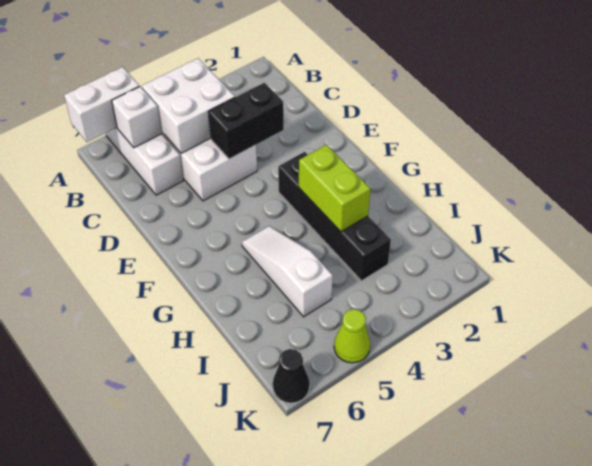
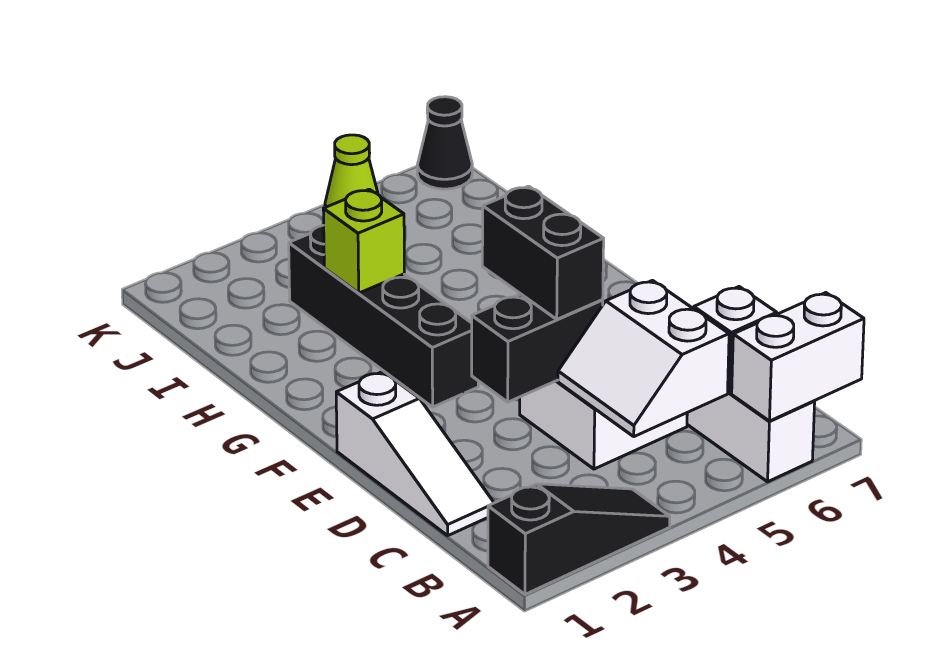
none -> black slope A1:A3 level 1 top 1
white brick B4:C5 level 2 -> white slope B4:C5 level 2 top 5
none -> black brick D4:E4 level 3
lime brick G3:H3 level 2 -> lime brick H3 level 2
white slope G5:I5 level 1 top I -> white slope C1:E1 level 1 top E

